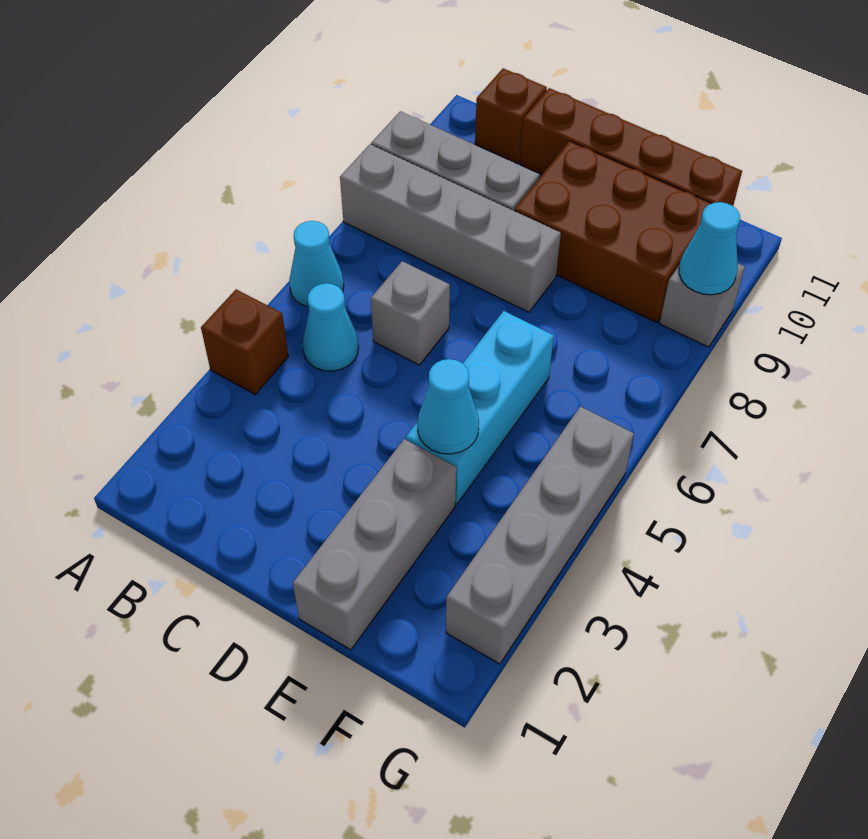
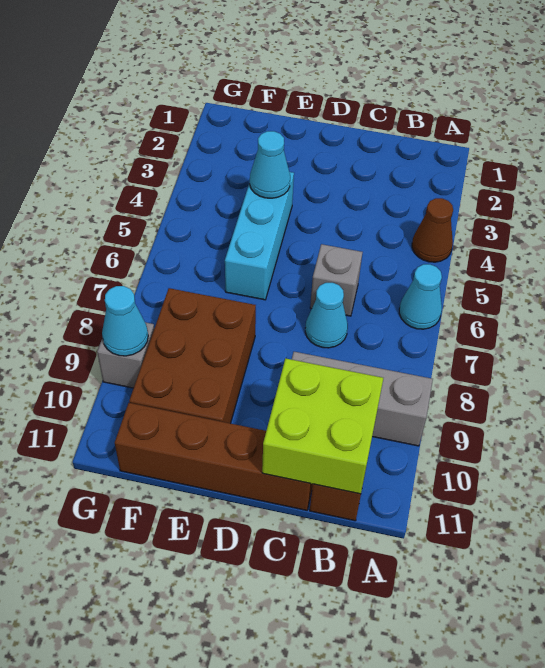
brown brick A4 level 1 -> brown cone A4 level 1
grey brick A8:D8 level 1 -> none
cyan cone B5 level 1 -> cyan cone C7 level 1
none -> lime brick B10:C11 level 2
brown brick D9:F10 level 1 -> brown brick E8:F10 level 1
grey brick E1:E3 level 1 -> none
grey brick G2:G5 level 1 -> none

